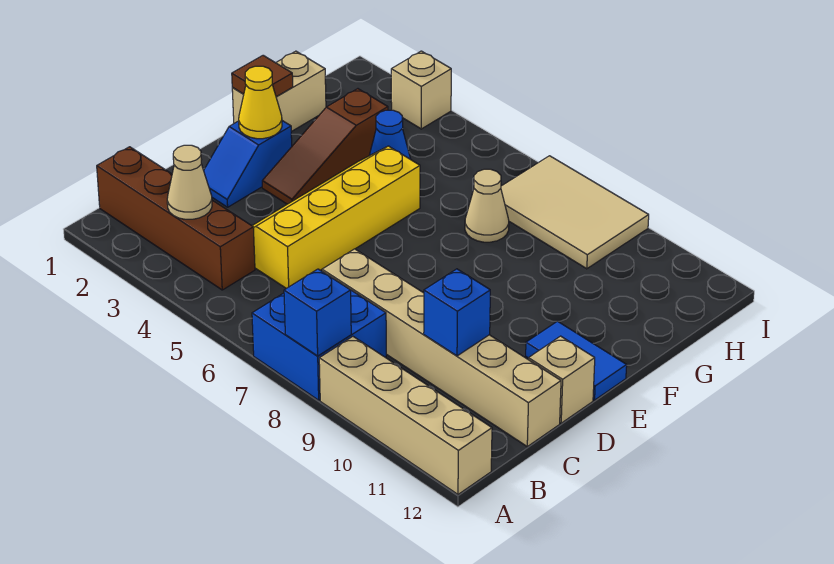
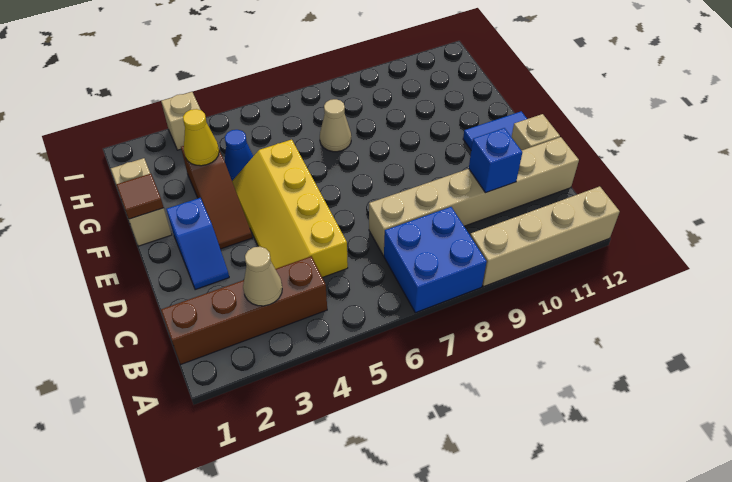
blue brick A8 level 2 -> none
yellow cone E2 level 2 -> yellow cone G3 level 2
tan tile H7:I9 level 1 -> none

